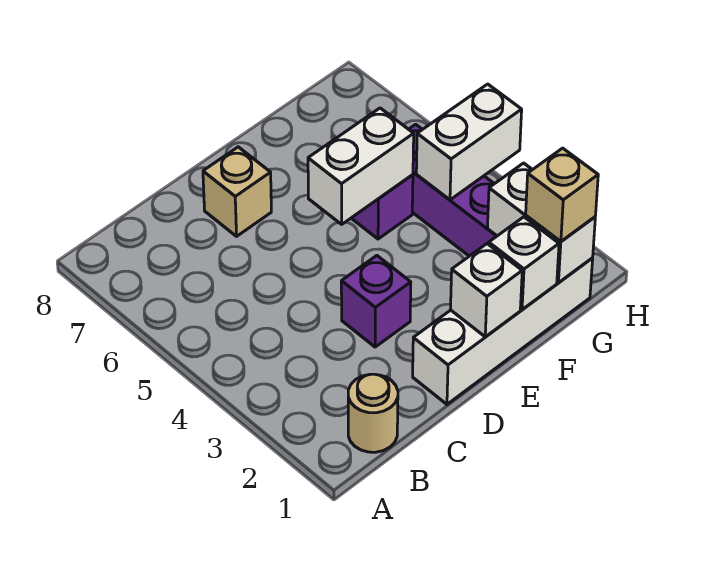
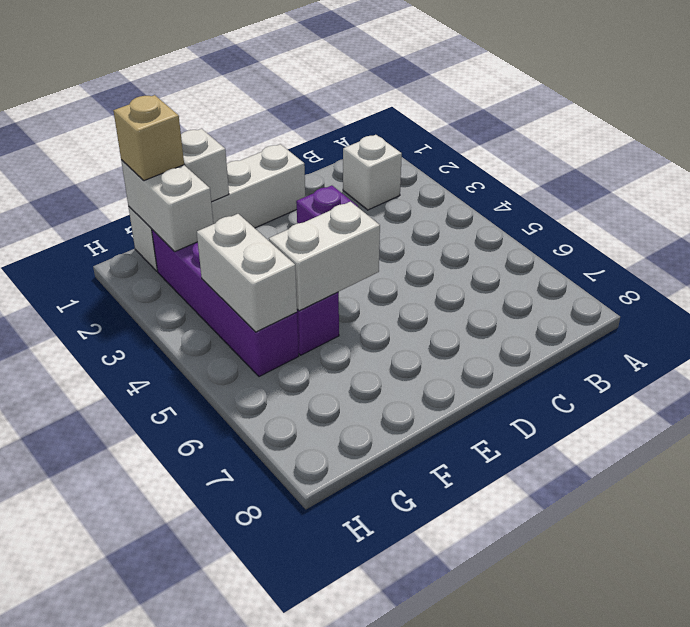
tan round brick B1 level 1 -> none
tan brick D7 level 1 -> none
white brick E1 level 2 -> white brick B2 level 1
white brick G4:H4 level 2 -> white brick G4:G5 level 2

